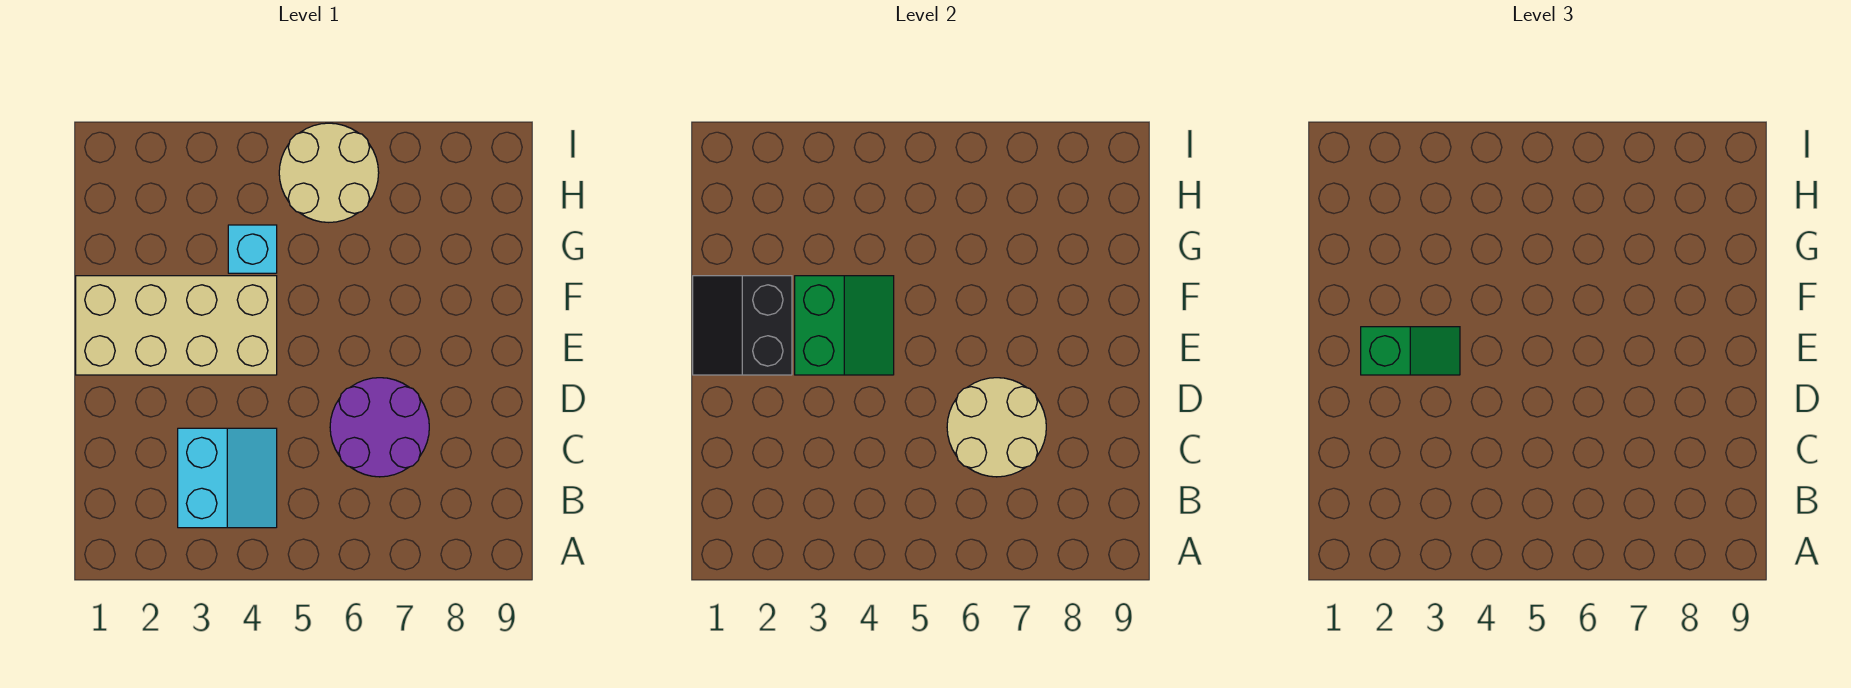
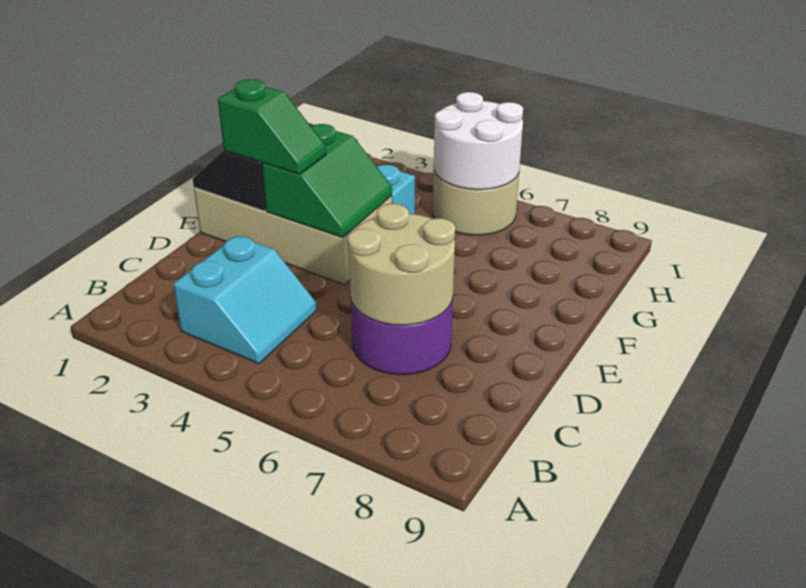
none -> white round brick H5:I6 level 2

